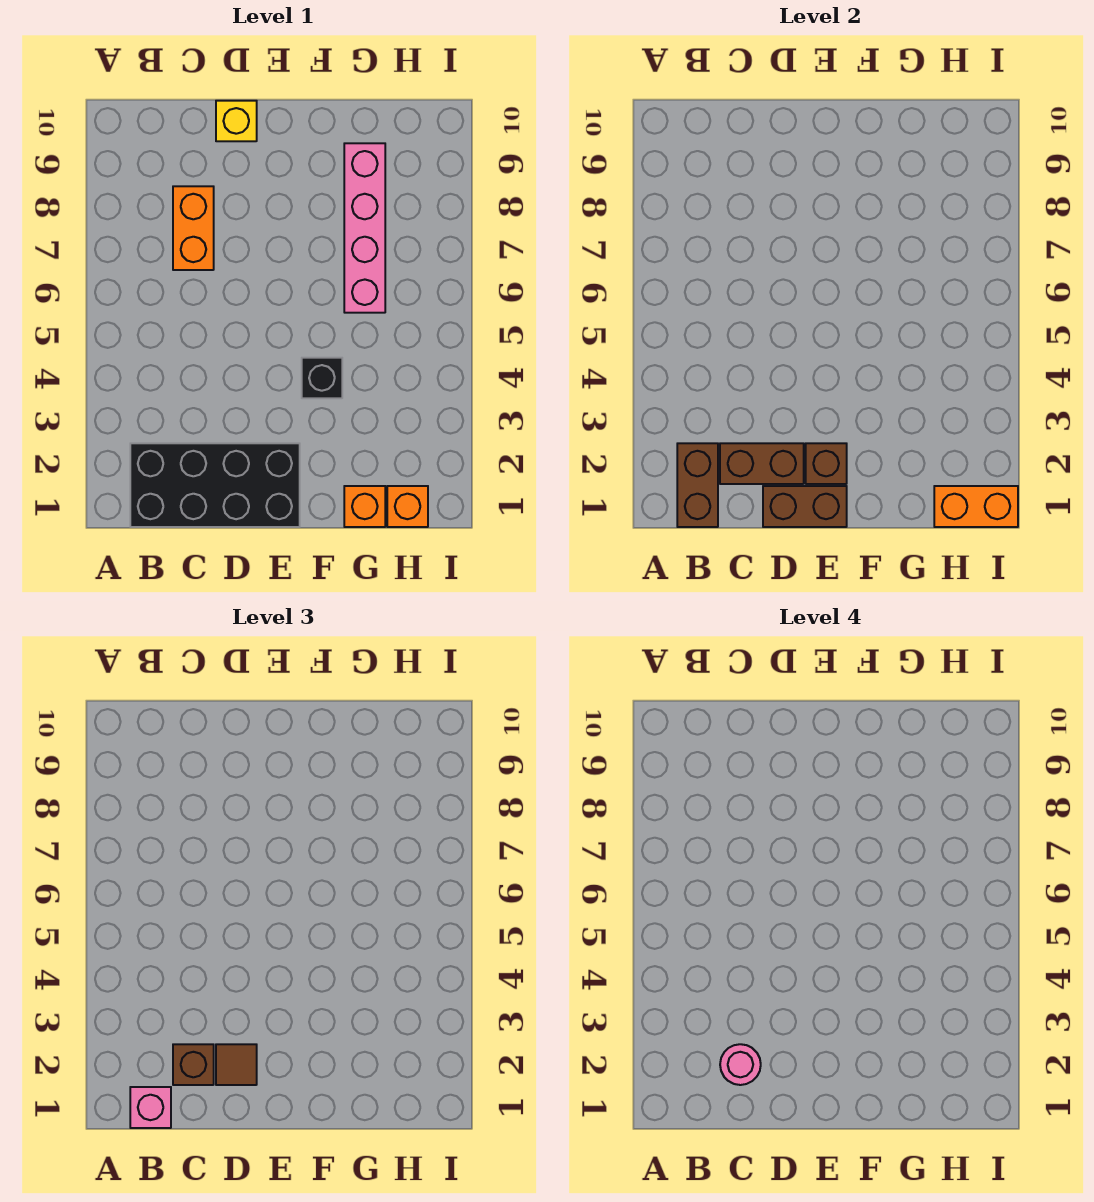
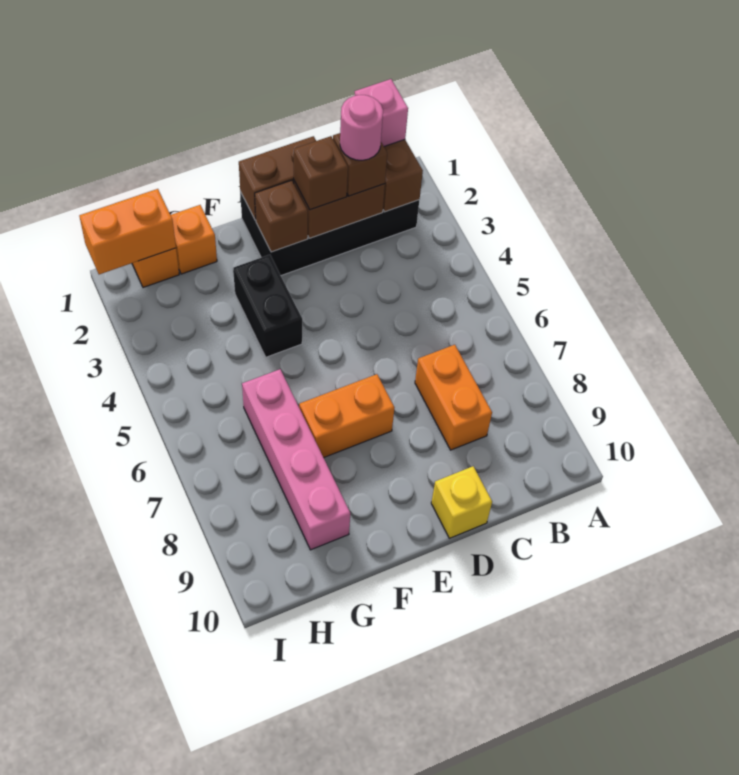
brown tile D2 level 3 -> brown brick D2 level 3
none -> orange brick E7:F7 level 1
black brick F4 level 1 -> black brick F3:F4 level 1

